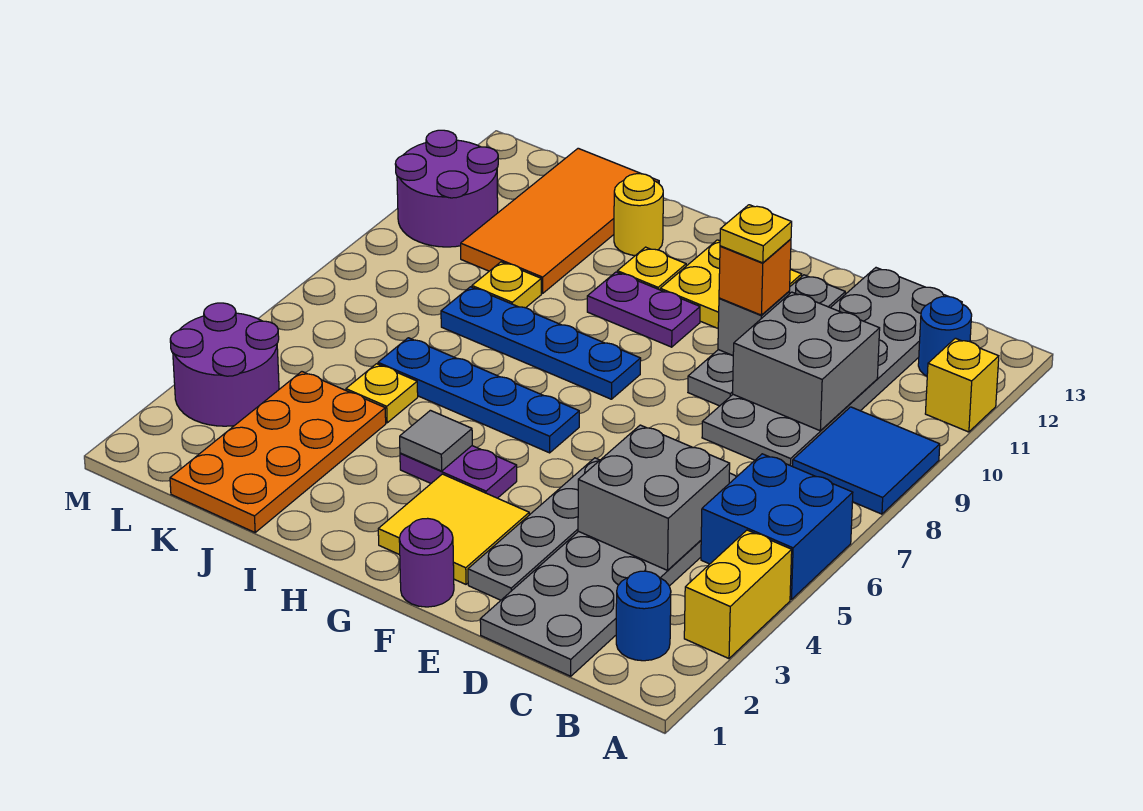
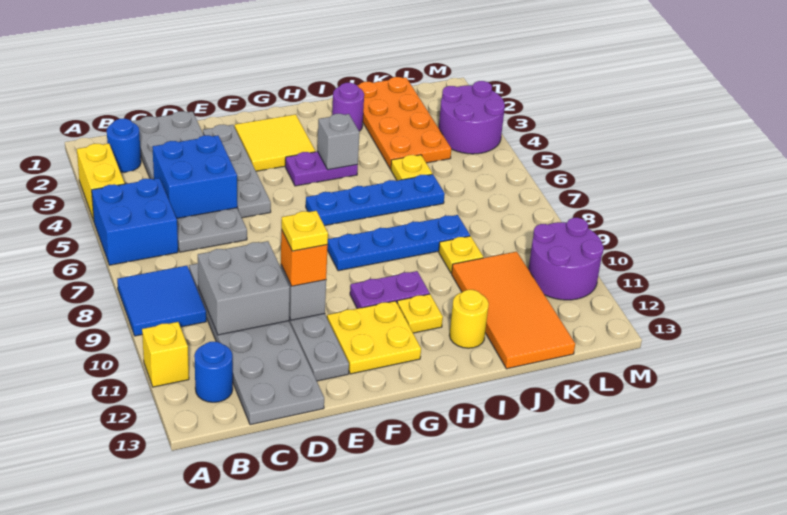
grey brick C4:D5 level 2 -> blue brick C4:D5 level 2
purple round brick F1 level 1 -> purple round brick I2 level 1
grey tile H4 level 2 -> grey brick H4 level 2

